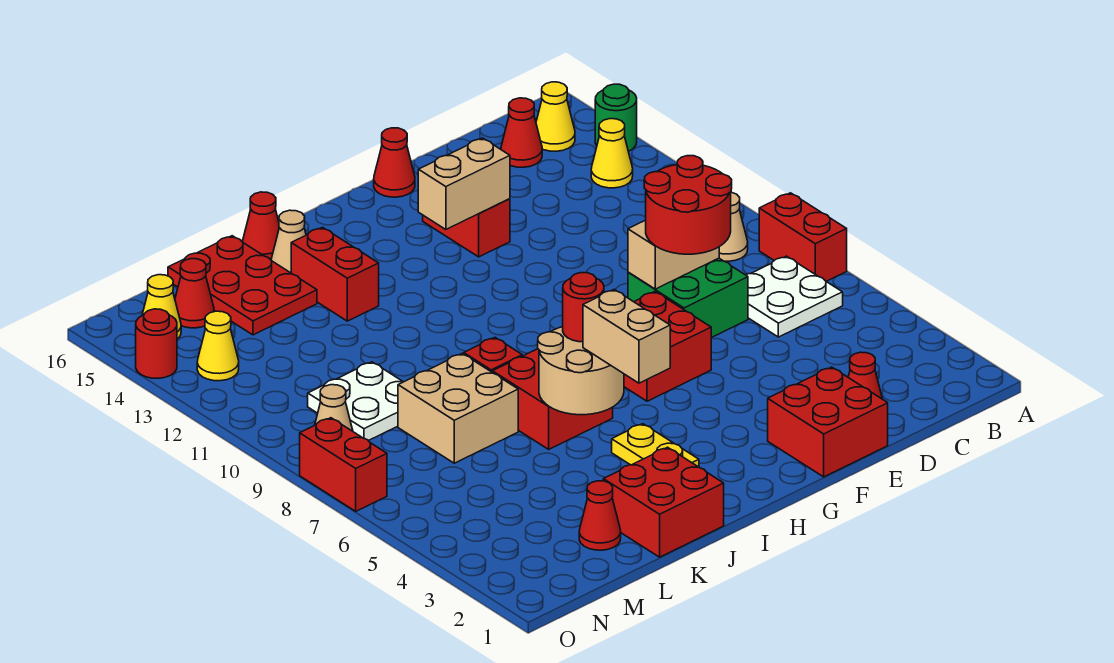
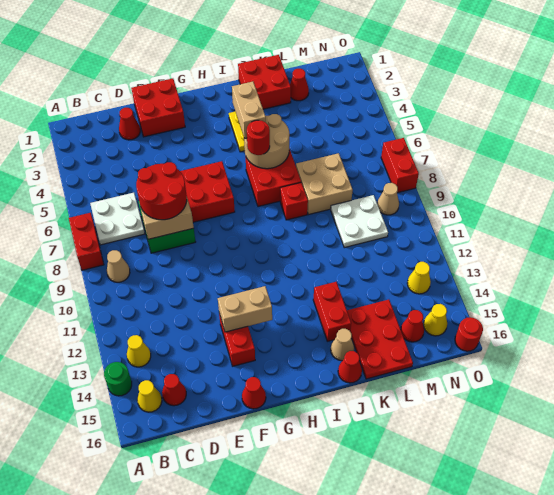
red round brick O14 level 1 -> red round brick O16 level 1

